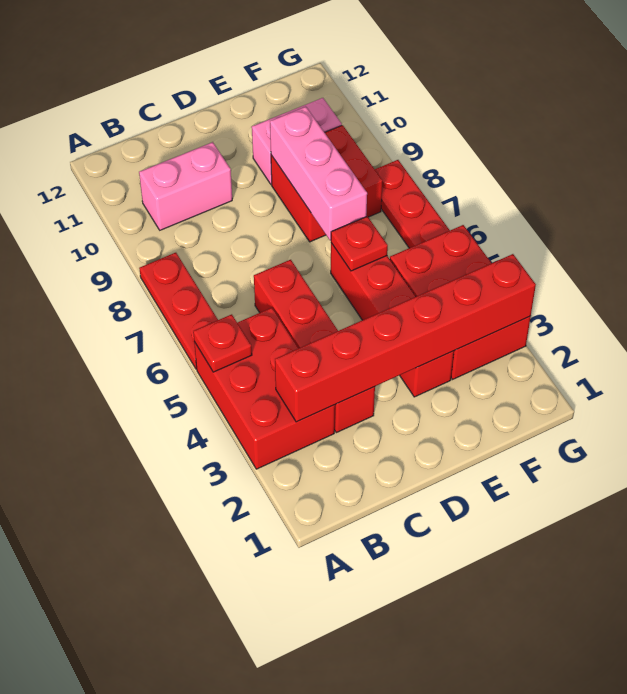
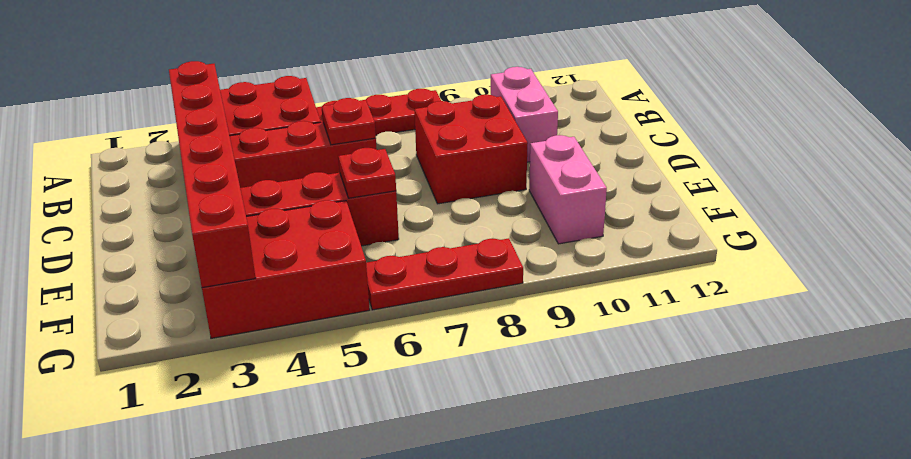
red plate A5 level 2 -> red plate C6 level 2
pink brick E7:E9 level 2 -> none
red brick E8:F9 level 1 -> red brick C8:D9 level 1

